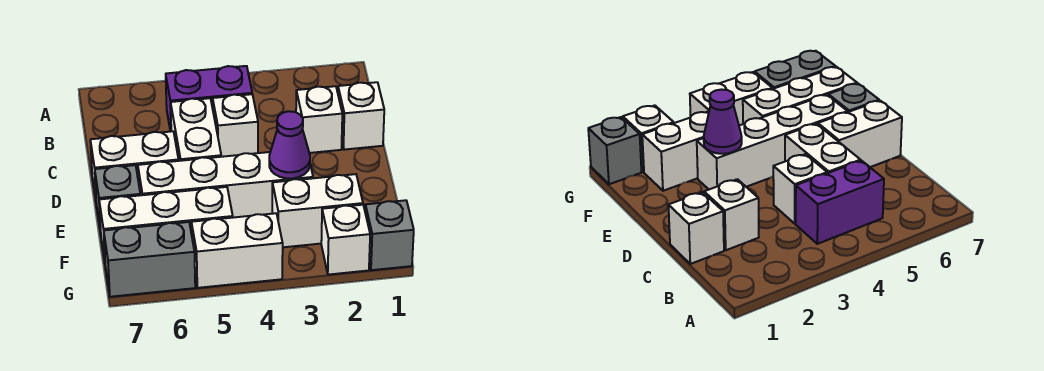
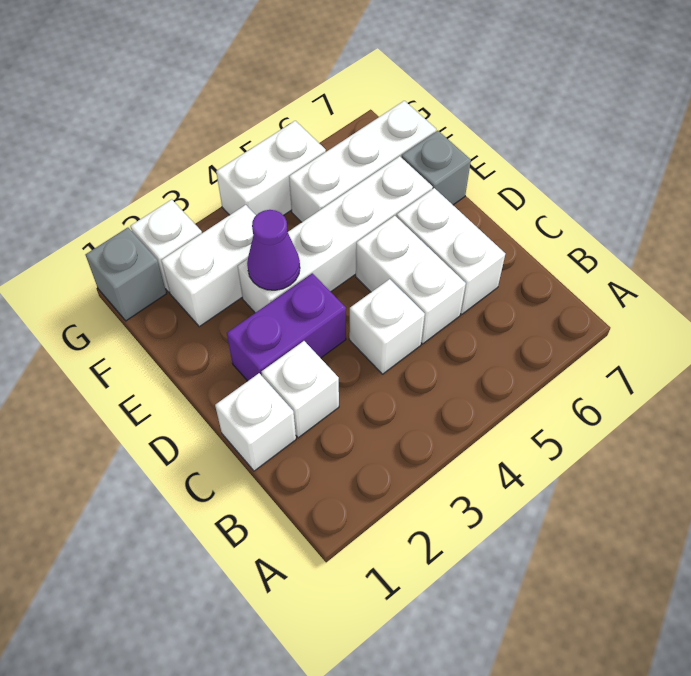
purple brick B4:B5 level 1 -> purple brick D2:D3 level 1
white brick D6:D7 level 1 -> white brick C6:D6 level 1
grey brick G6:G7 level 1 -> none

